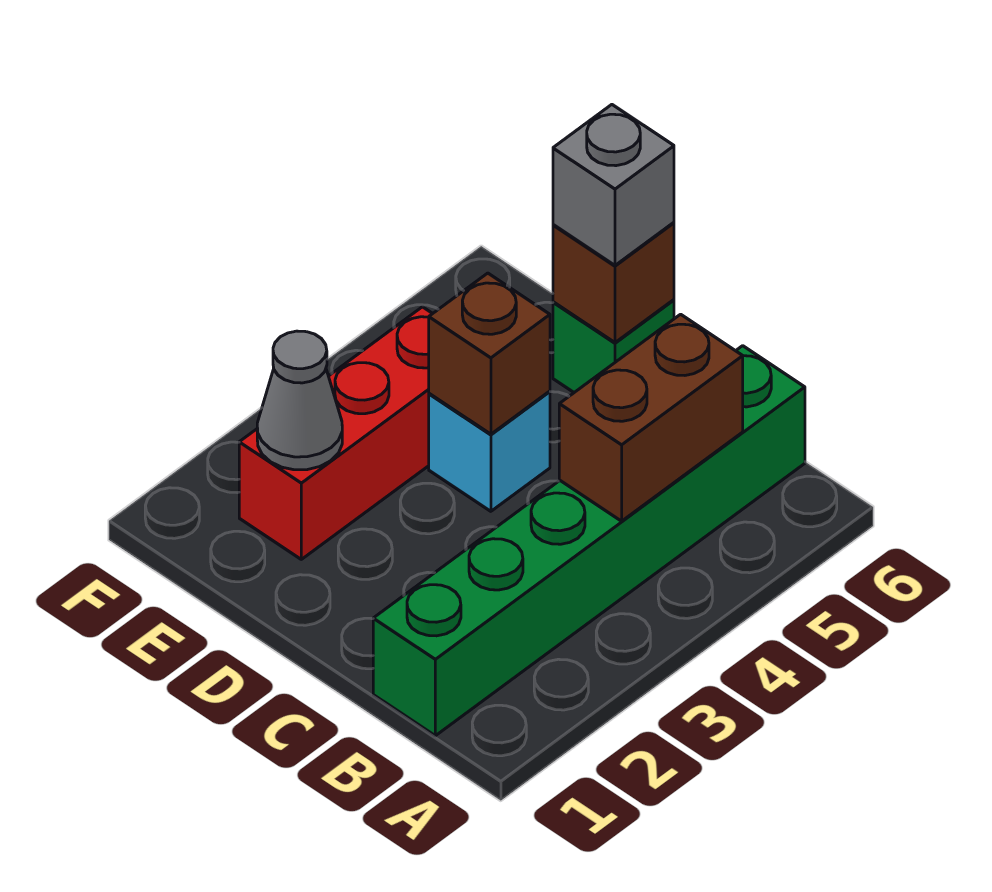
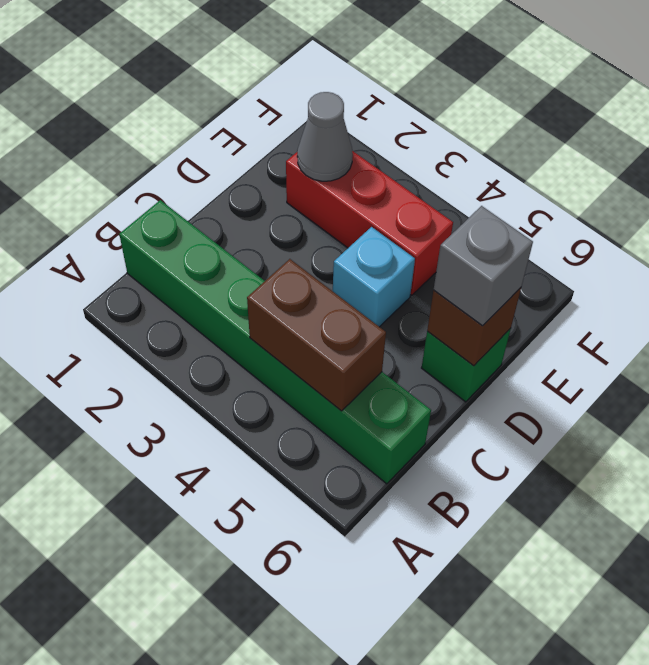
brown brick D4 level 2 -> none

